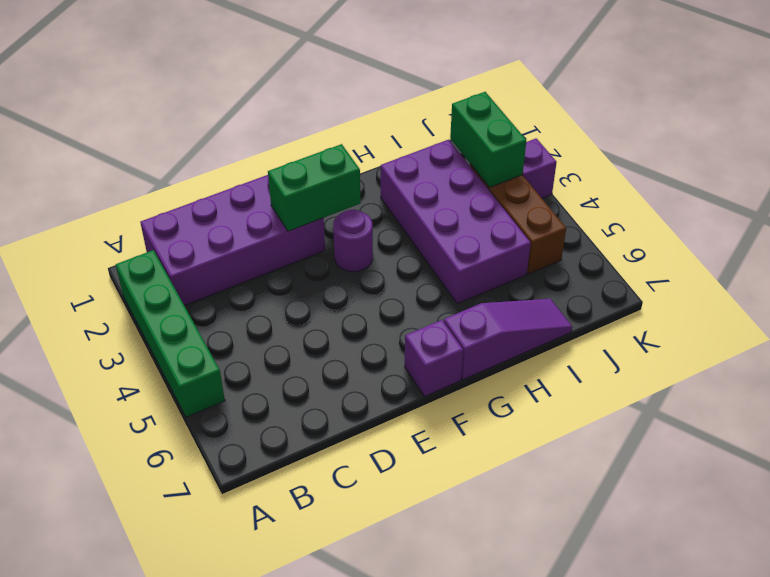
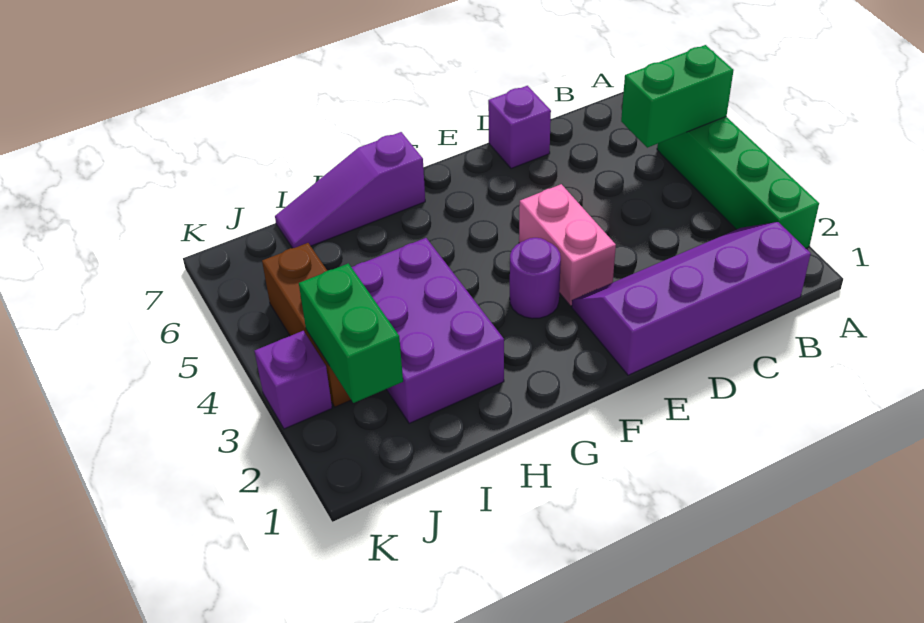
purple brick B1:E2 level 1 -> purple slope B1:E2 level 1 top 1
green brick E2:F2 level 2 -> green brick A5:B5 level 2
none -> pink brick E3:E4 level 1
purple brick F7 level 1 -> purple brick D7 level 1
purple brick H2:I5 level 1 -> purple brick H2:I4 level 1

